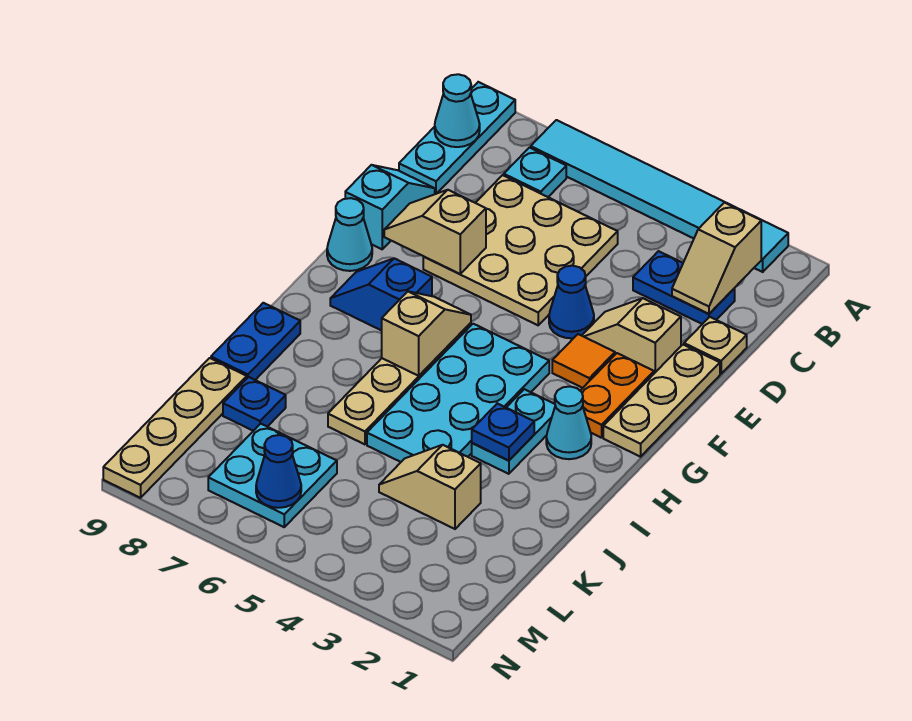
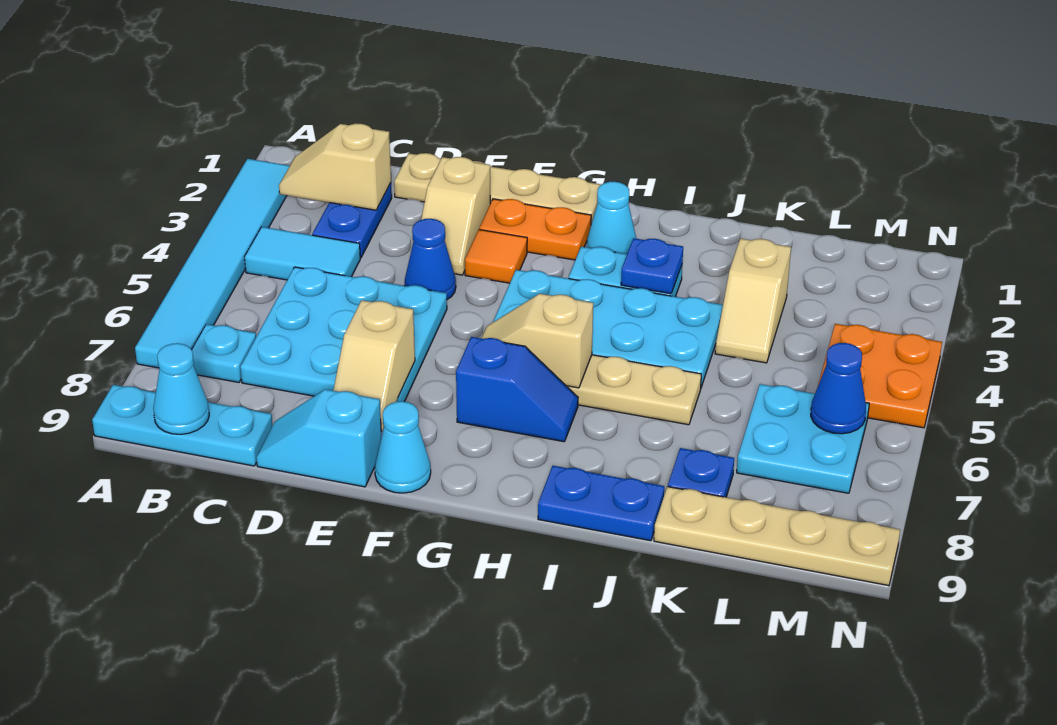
tan slope B2:C2 level 2 top B -> tan slope B2:C2 level 2 top C
none -> cyan tile B4:C4 level 1
tan plate C5:E7 level 1 -> cyan plate C5:E7 level 1
blue slope G7:G8 level 1 top 7 -> blue slope G7:H7 level 1 top G
none -> orange plate M4:N5 level 1

